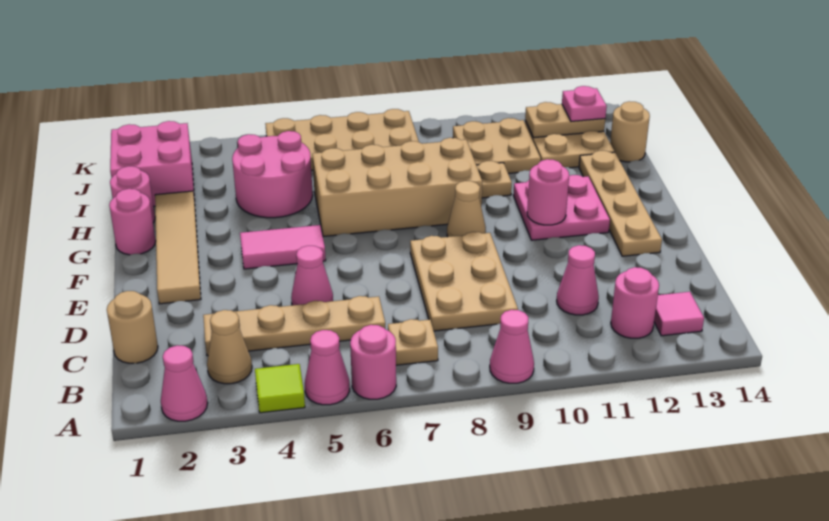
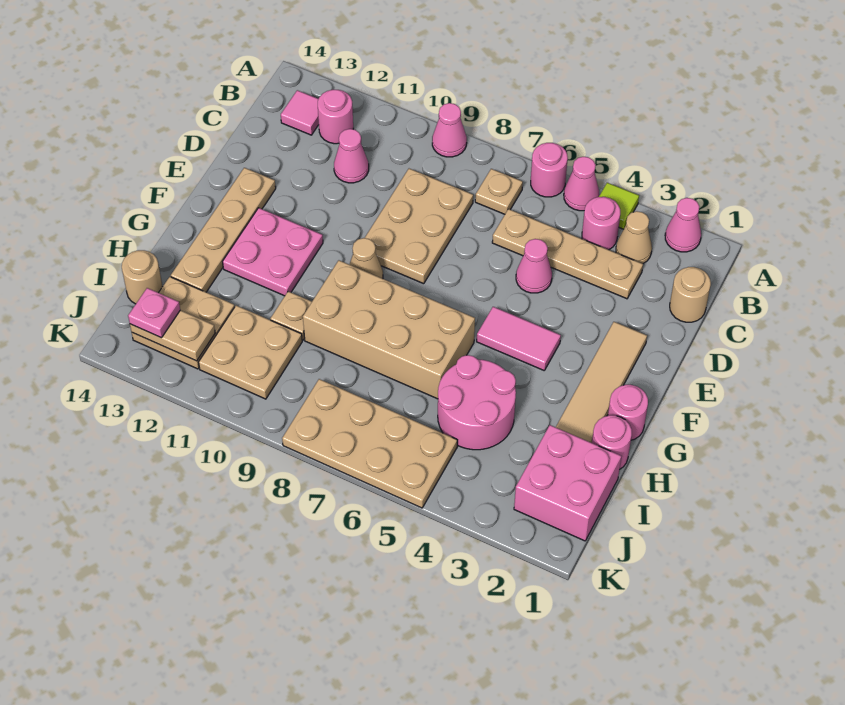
pink round brick F11 level 2 -> pink round brick B4 level 1

